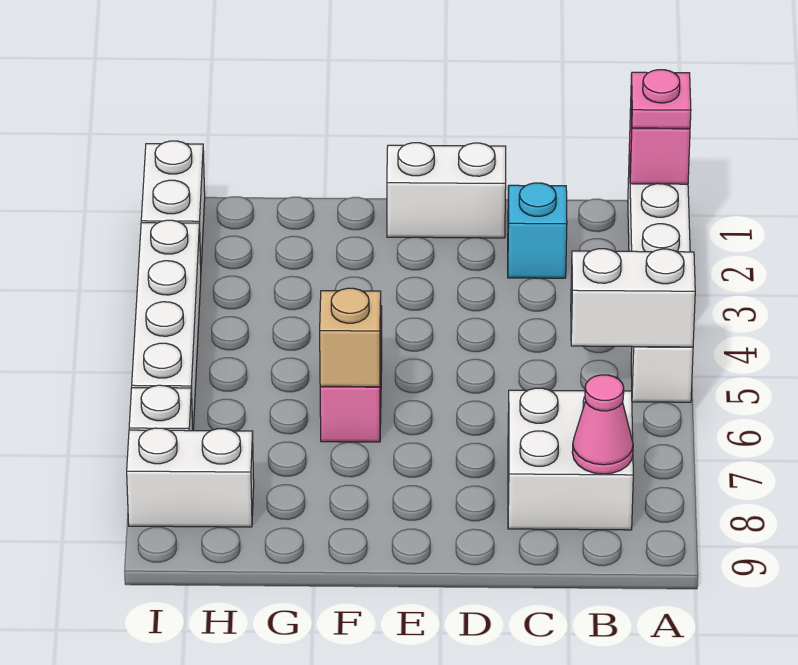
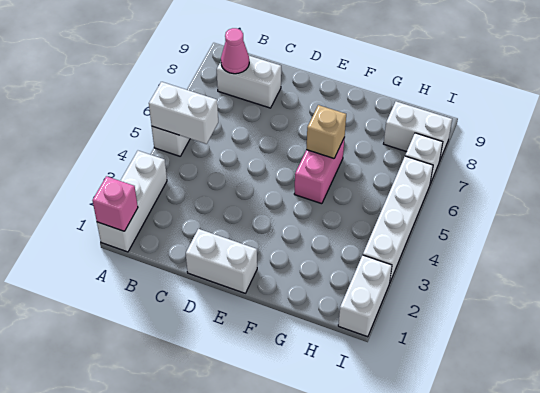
pink plate A1 level 3 -> none
white brick B7:C8 level 1 -> white brick B8:C8 level 1
cyan brick C2 level 1 -> none

